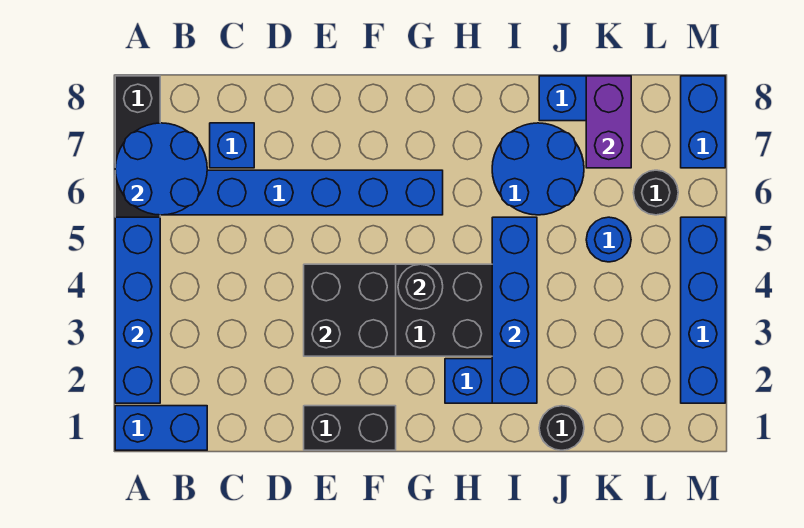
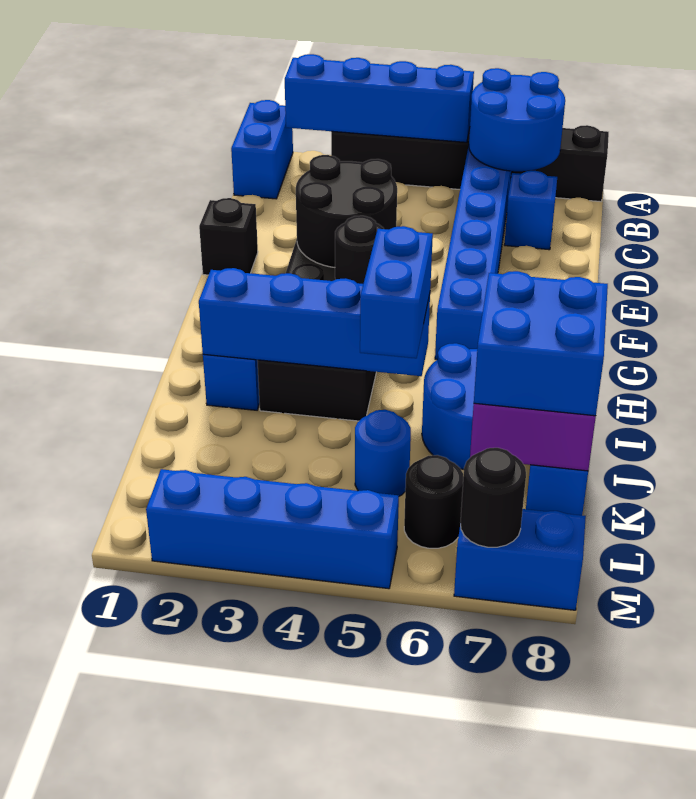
black brick E1:F1 level 1 -> black brick E1 level 1
black brick E3:F4 level 2 -> black round brick E3:F4 level 2
none -> blue brick I5:J5 level 3
black round brick J1 level 1 -> black round brick M7 level 2
none -> blue brick J7:K8 level 3

